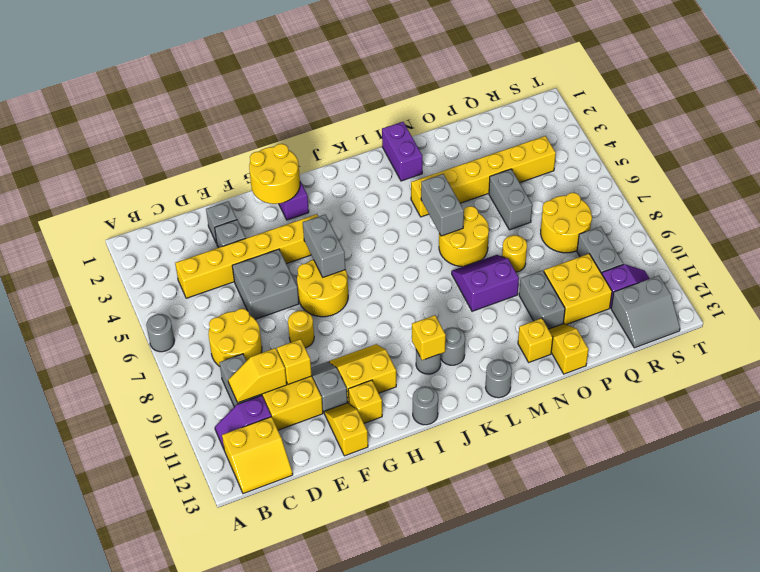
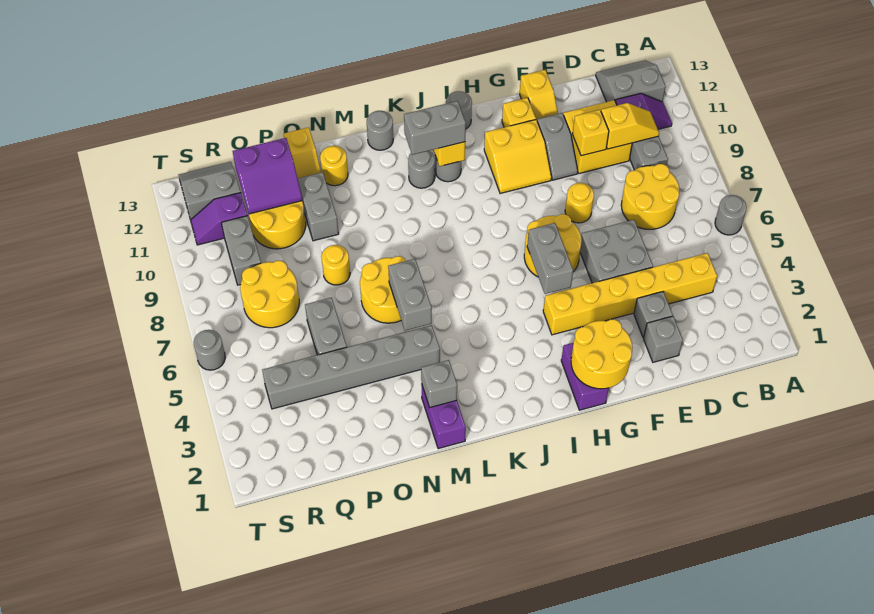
yellow slope B12:C13 level 1 top 12 -> grey slope B12:C13 level 1 top 12
none -> grey brick J11:K11 level 3
none -> grey brick M2 level 2
yellow brick M4:R4 level 1 -> grey brick M4:R4 level 1
purple slope M8:N9 level 1 top 9 -> purple slope P11:Q12 level 2 top 12
yellow brick N12 level 1 -> yellow round brick N12 level 1
yellow brick P10:Q11 level 1 -> yellow round brick P10:Q11 level 1
none -> grey round brick T6 level 1

